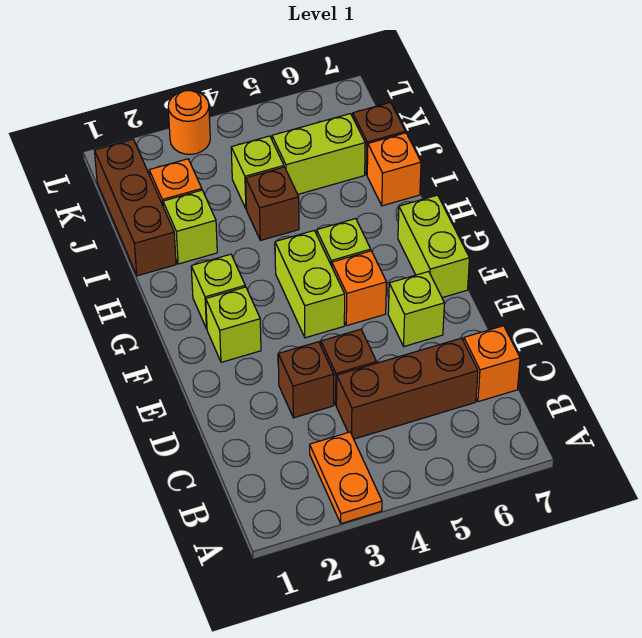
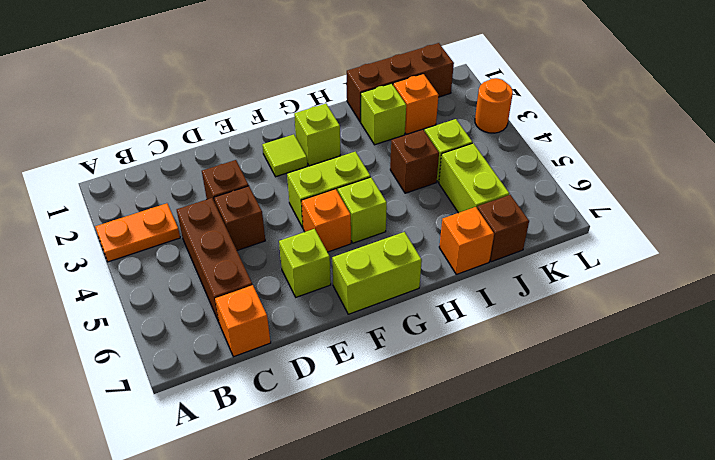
lime brick F2 level 1 -> lime tile F2 level 1

